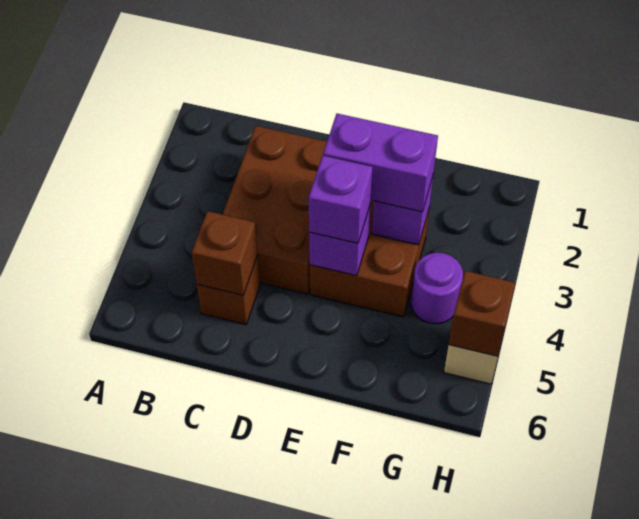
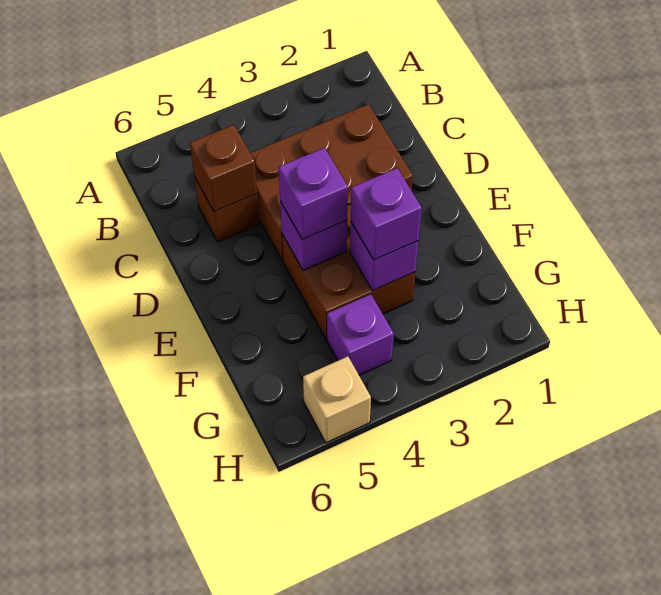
purple brick E3:F3 level 3 -> purple brick F3 level 3
purple round brick G4 level 1 -> purple brick G4 level 1
brown brick H5 level 2 -> none

